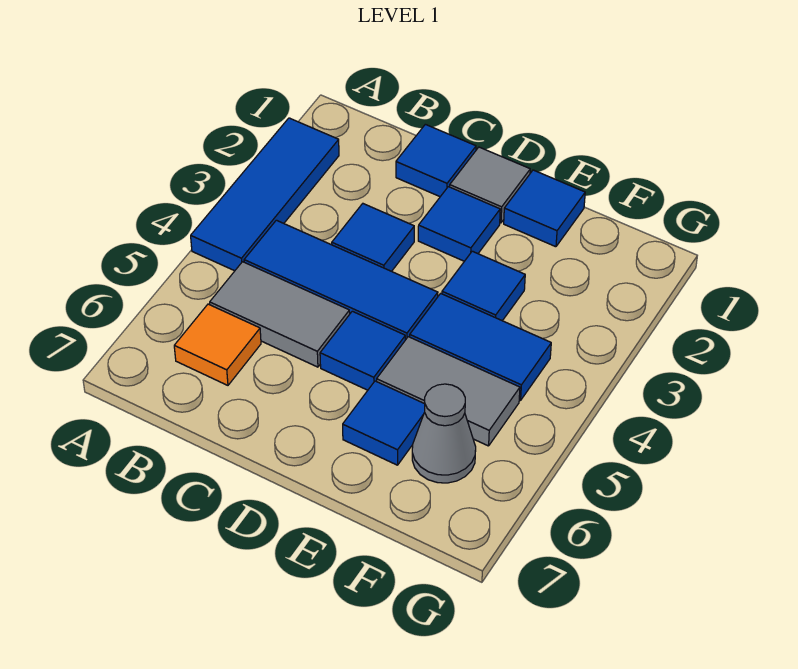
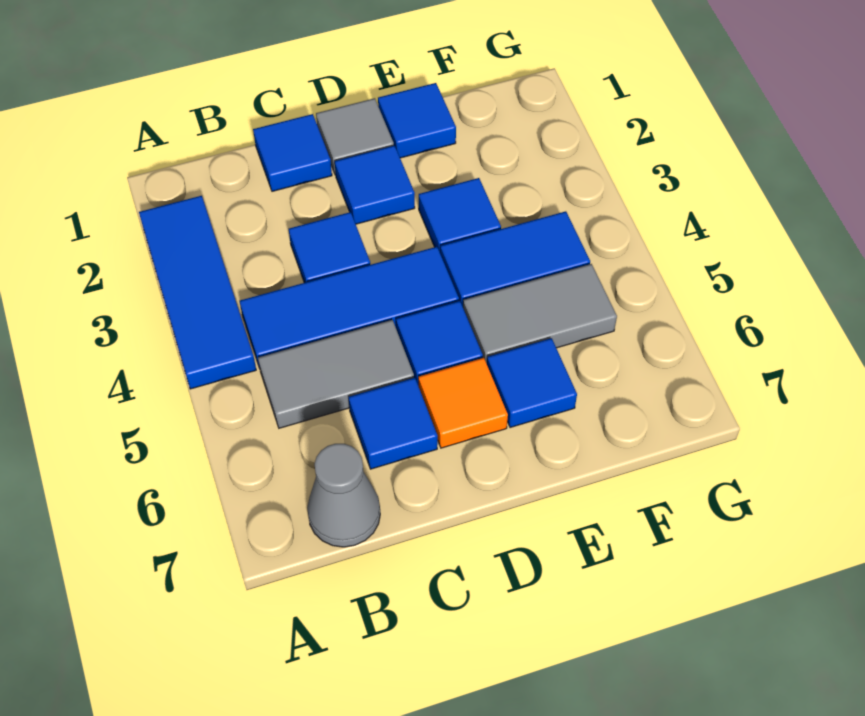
orange tile B6 level 1 -> orange tile D6 level 1
none -> blue tile C6 level 1
grey cone F6 level 1 -> grey cone B7 level 1

